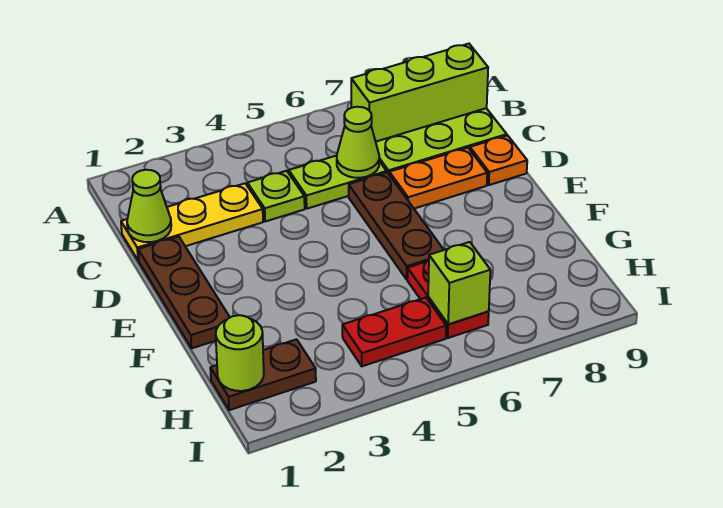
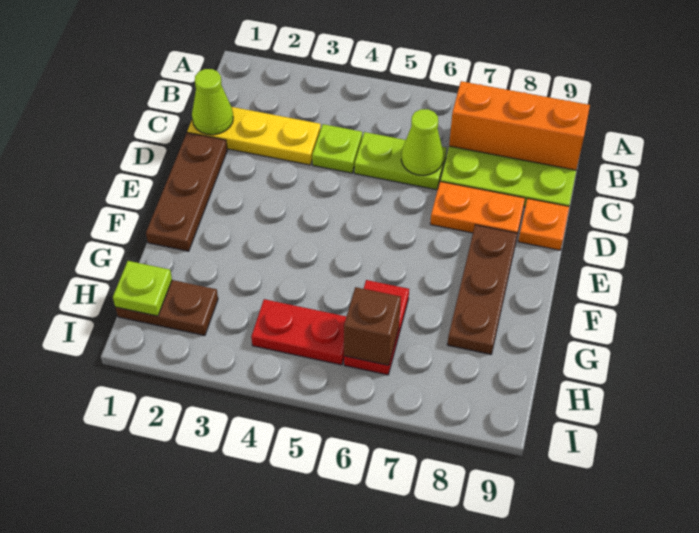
lime brick B7:B9 level 2 -> orange brick B7:B9 level 2
brown plate D6:F6 level 1 -> brown plate E8:G8 level 1
lime round brick H1 level 2 -> lime plate H1 level 2
lime brick H6 level 2 -> brown brick H6 level 2

